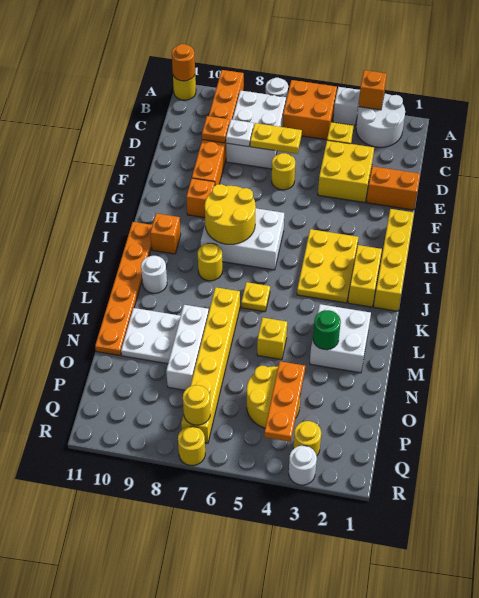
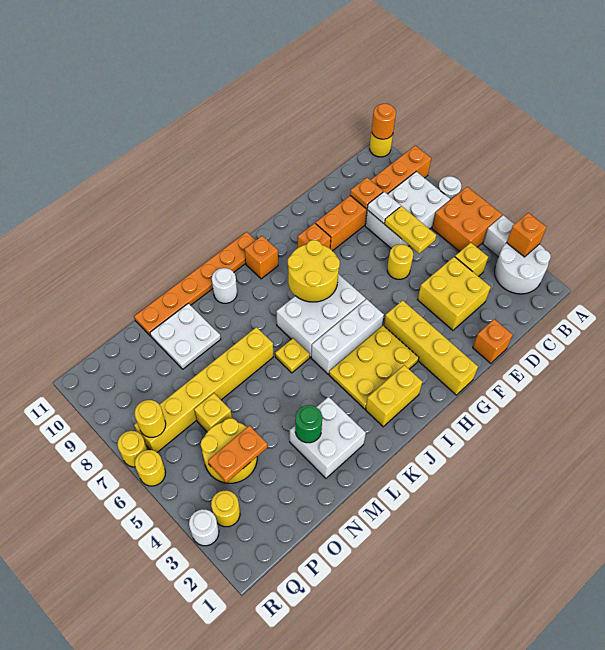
orange brick E1:E2 level 1 -> orange brick E1 level 1
yellow brick G1:J1 level 1 -> yellow brick G1:G4 level 1
white brick H6:I8 level 1 -> white brick H6:J7 level 1
yellow round brick J8 level 1 -> yellow round brick R6 level 1
yellow brick M5 level 1 -> yellow brick O6 level 1
white brick M8:O8 level 1 -> white brick H5:J5 level 1
orange plate O4:Q4 level 2 -> orange plate O4:P4 level 2

